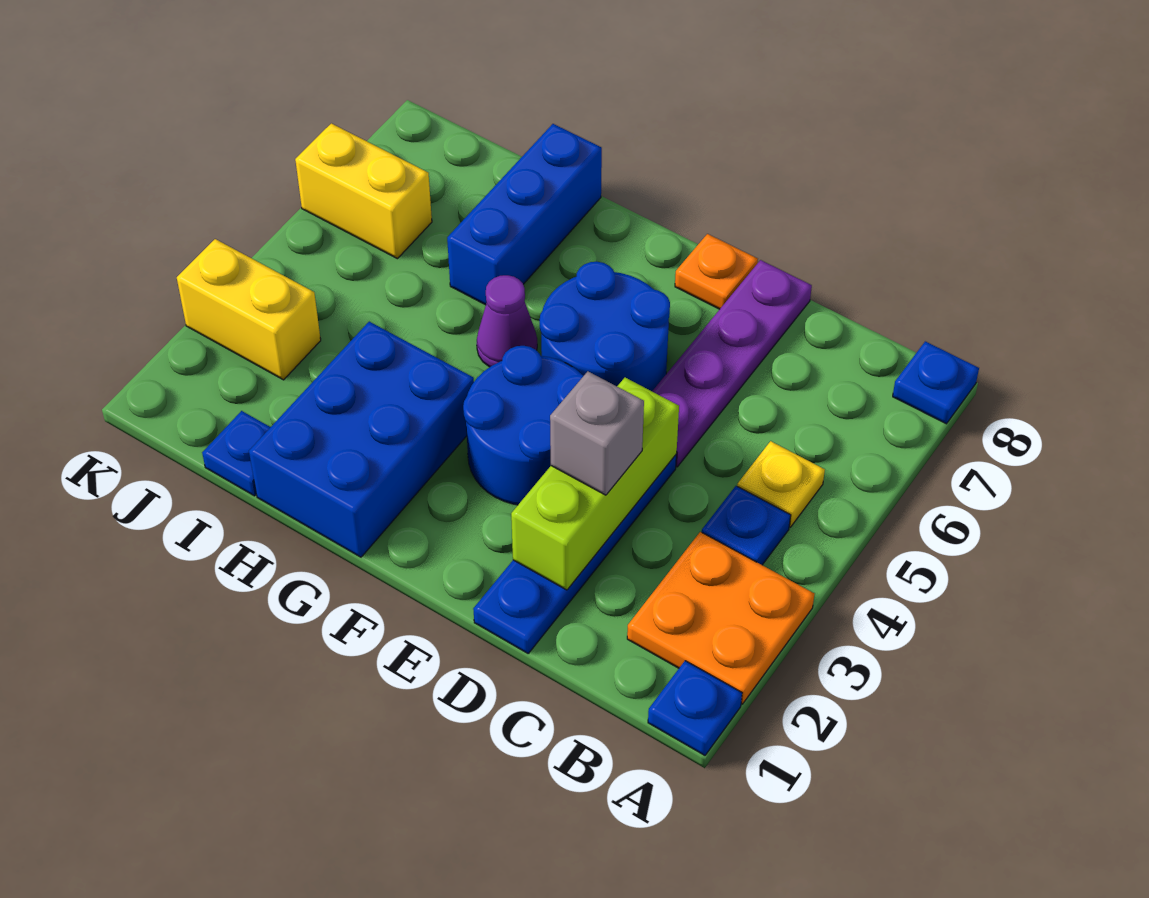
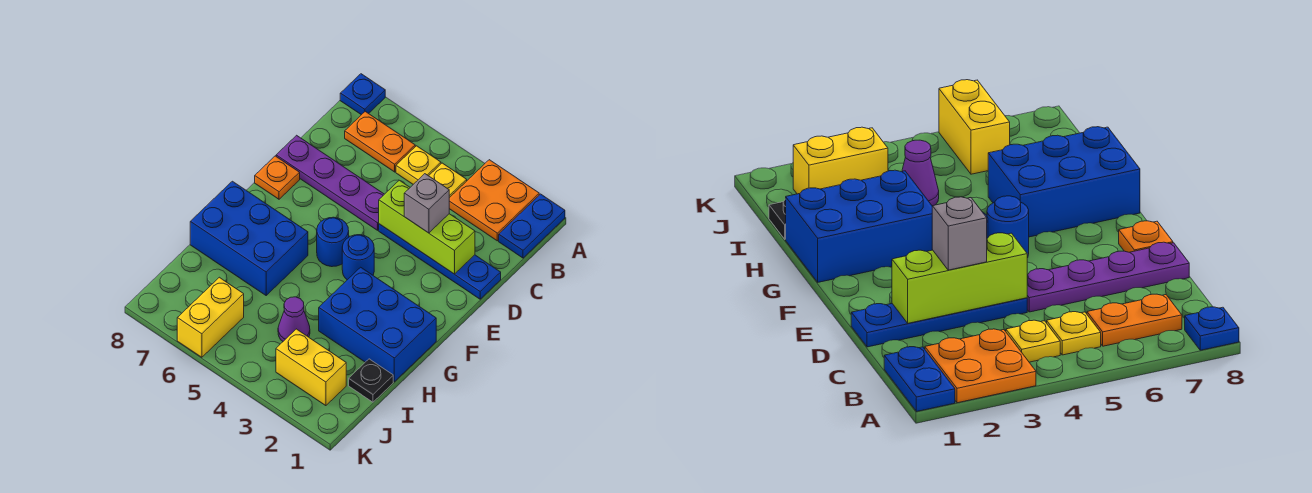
blue plate A1 level 1 -> blue plate A1:B1 level 1
blue plate B4 level 1 -> yellow plate B4 level 1
none -> orange plate B6:B7 level 1
blue round brick E3:F4 level 1 -> blue round brick F4 level 1
blue round brick E5:F6 level 1 -> blue round brick F5 level 1
purple cone G5 level 1 -> purple cone I4 level 1
blue brick H6:H8 level 1 -> blue brick G6:H8 level 1
blue plate I1 level 1 -> black plate I1 level 1
yellow brick J3:K3 level 1 -> yellow brick J2:J3 level 1

